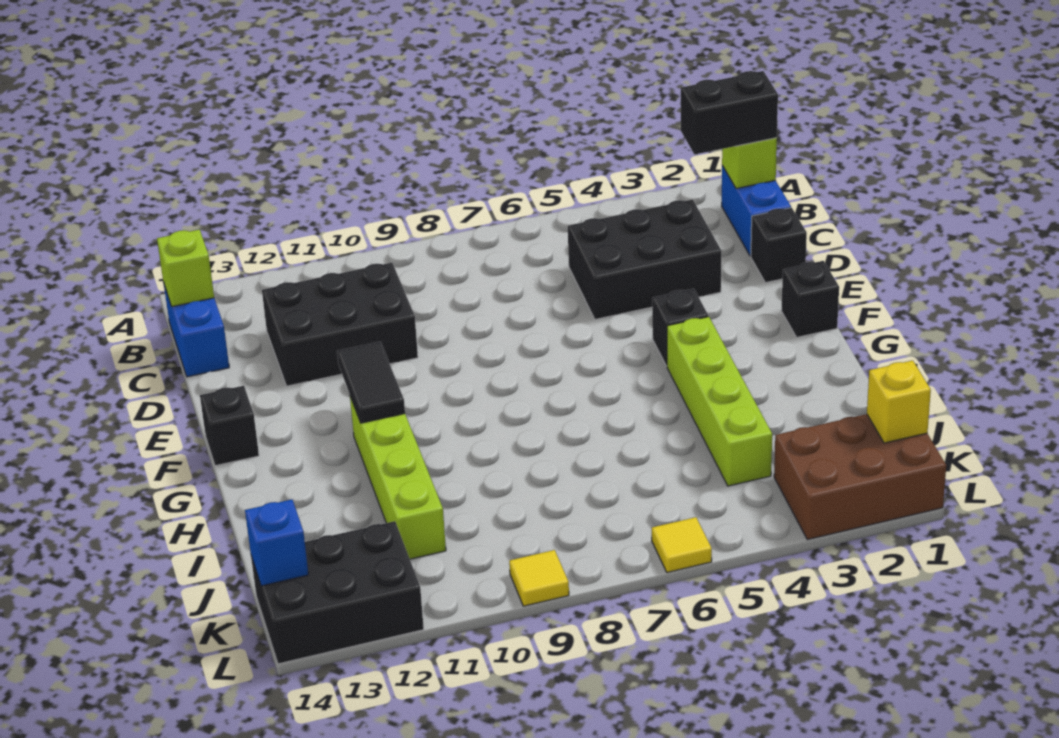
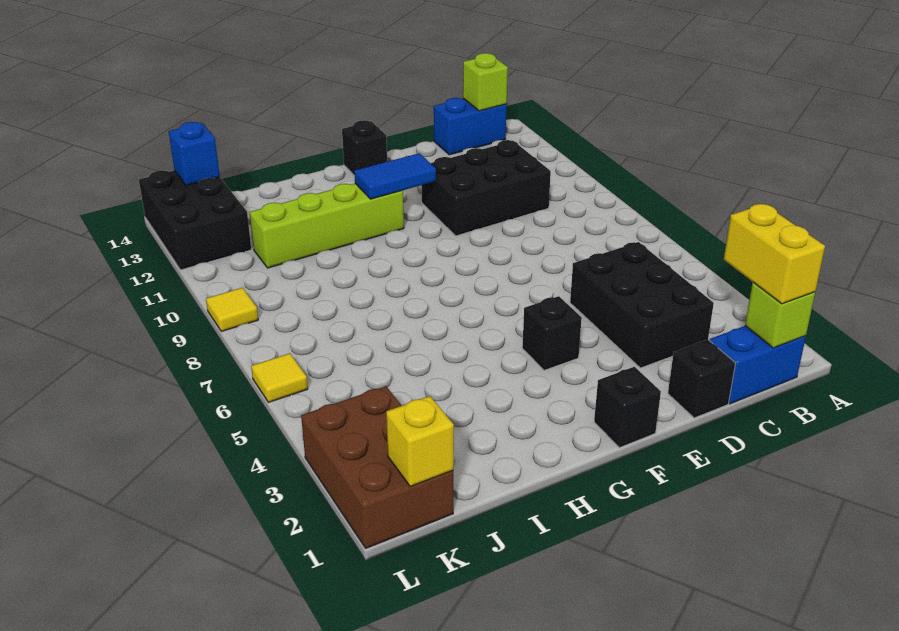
black brick B1:B2 level 3 -> yellow brick B1:B2 level 3
black brick C10:D12 level 1 -> black brick C10:E11 level 1
black tile F11:G11 level 2 -> blue tile F11:G11 level 2
lime brick G4:J4 level 1 -> none

